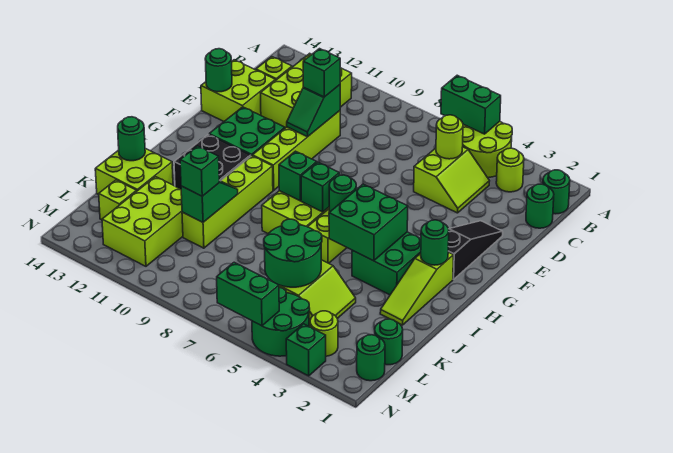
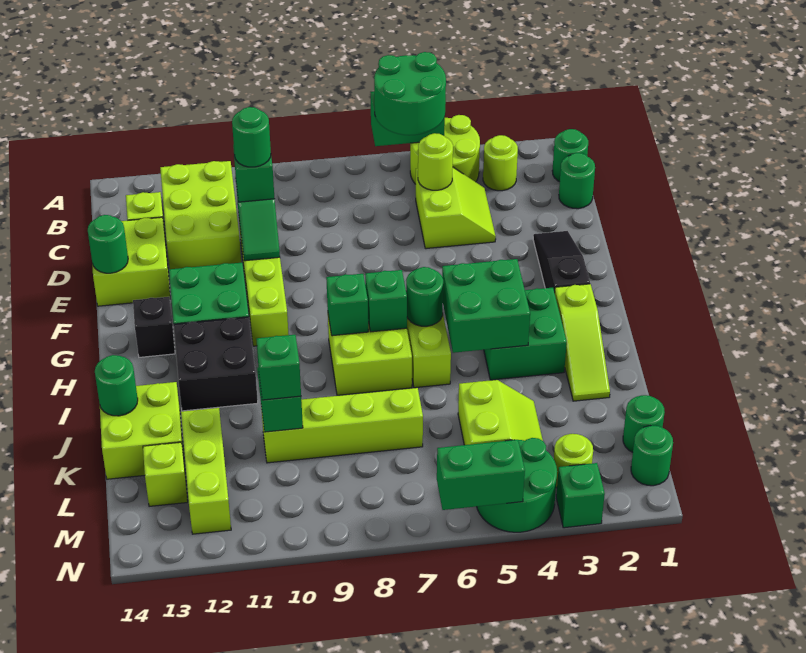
none -> black brick G13 level 1
green round brick H2 level 2 -> green round brick D10 level 4
lime brick H10:K10 level 1 -> lime brick K7:K10 level 1
green round brick K5:L6 level 2 -> green round brick A5:B6 level 3
lime brick K11:M12 level 1 -> lime brick K12:M12 level 1

